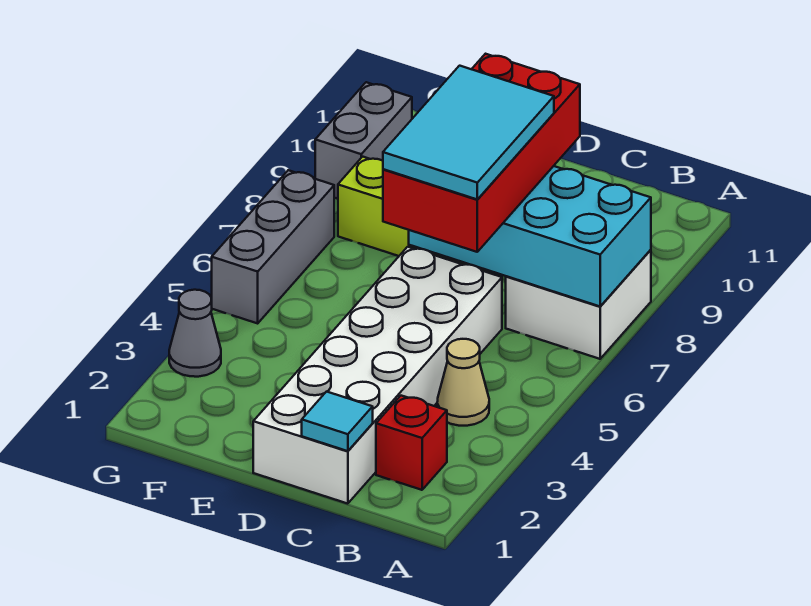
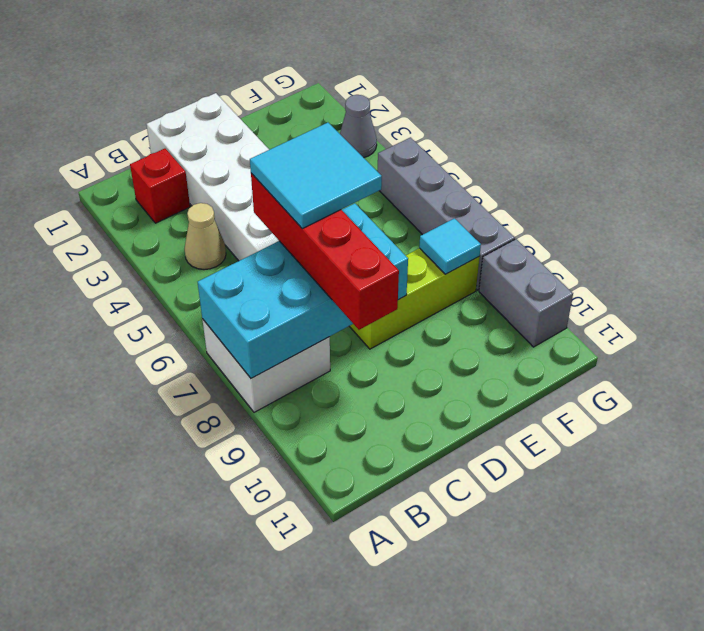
cyan tile C1 level 2 -> cyan tile F8 level 2
red brick C6:D9 level 3 -> red brick C6:C9 level 3
cyan tile C6:D8 level 4 -> cyan tile C6:D7 level 4
grey brick G5:G7 level 1 -> grey brick G5:G8 level 1

